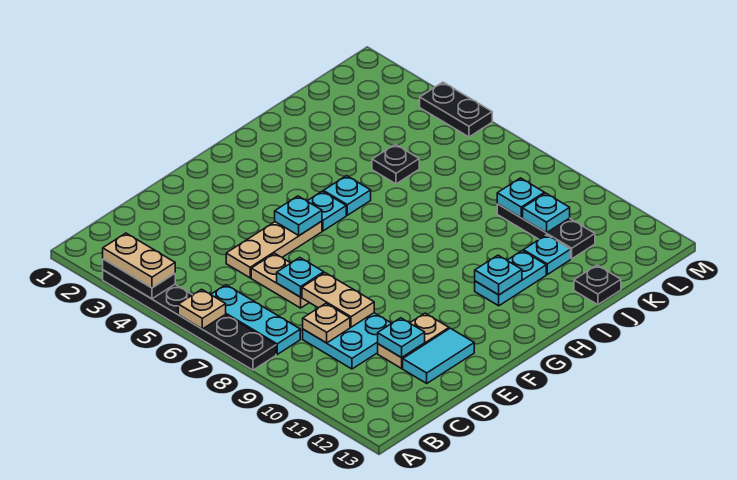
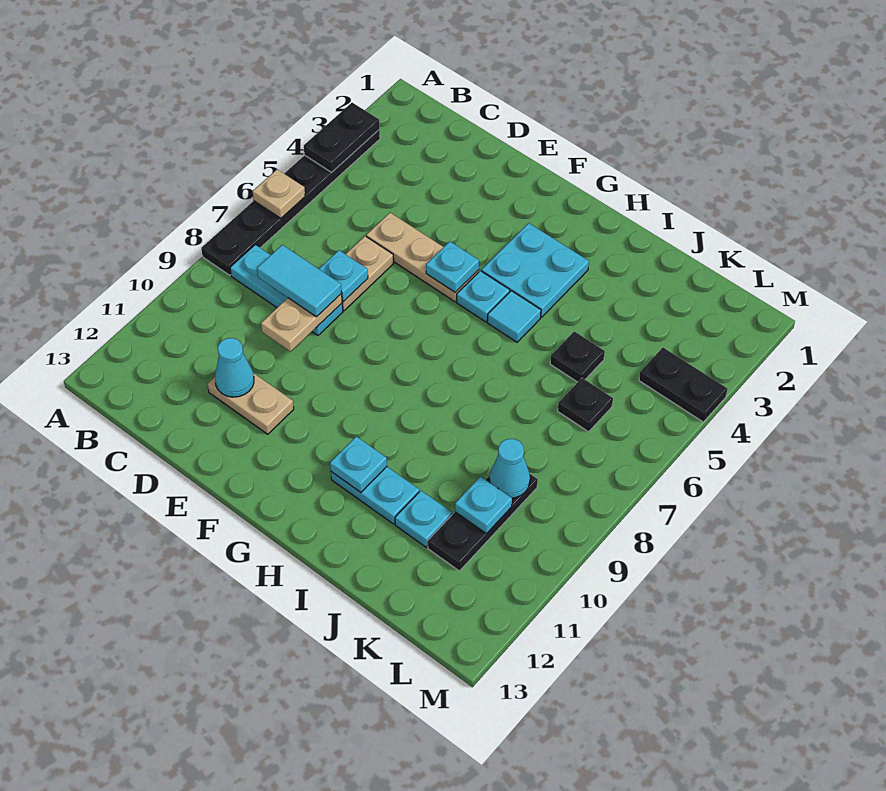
tan plate A3:A4 level 3 -> none
cyan plate B6:B8 level 1 -> cyan plate B8:D8 level 1
cyan plate C9:D10 level 1 -> cyan plate G3:H4 level 1
tan plate C9 level 2 -> none
cyan plate D11 level 2 -> cyan cone D11 level 2
cyan tile D12:E12 level 1 -> cyan tile C8:D8 level 3
cyan plate H5 level 1 -> cyan tile H5 level 1
black plate J13 level 1 -> black plate K6 level 1
cyan plate K9 level 2 -> cyan cone K9 level 2
black plate M4:M5 level 1 -> black plate L4:M4 level 1

